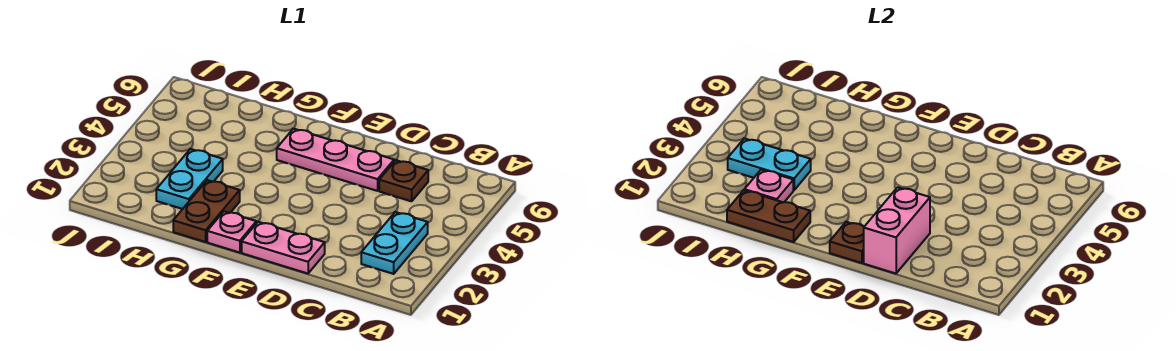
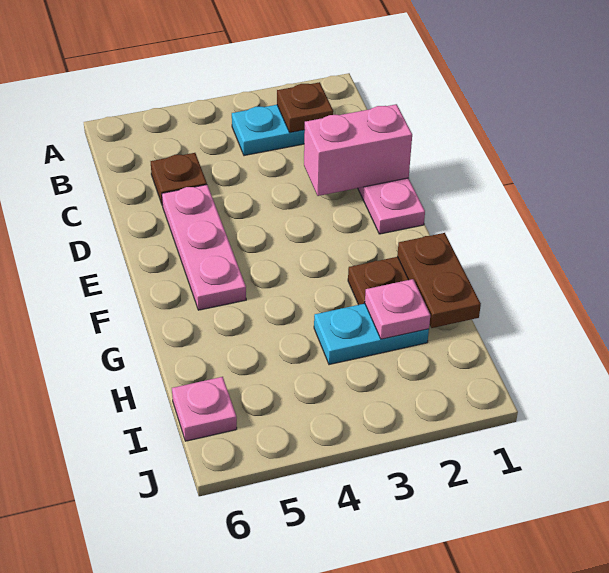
brown plate E1 level 2 -> brown plate B2 level 2
pink plate F1 level 1 -> pink plate I6 level 1
cyan plate H3:I3 level 2 -> none

